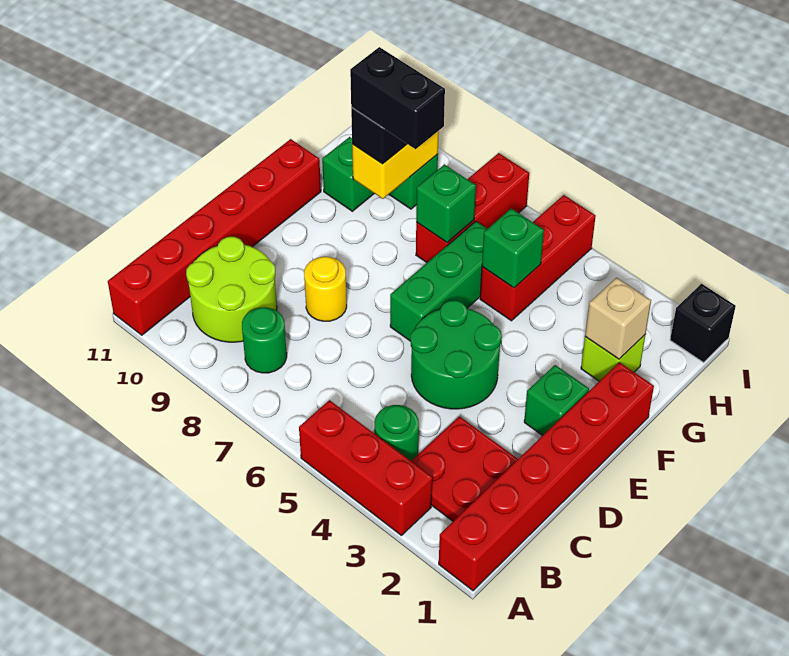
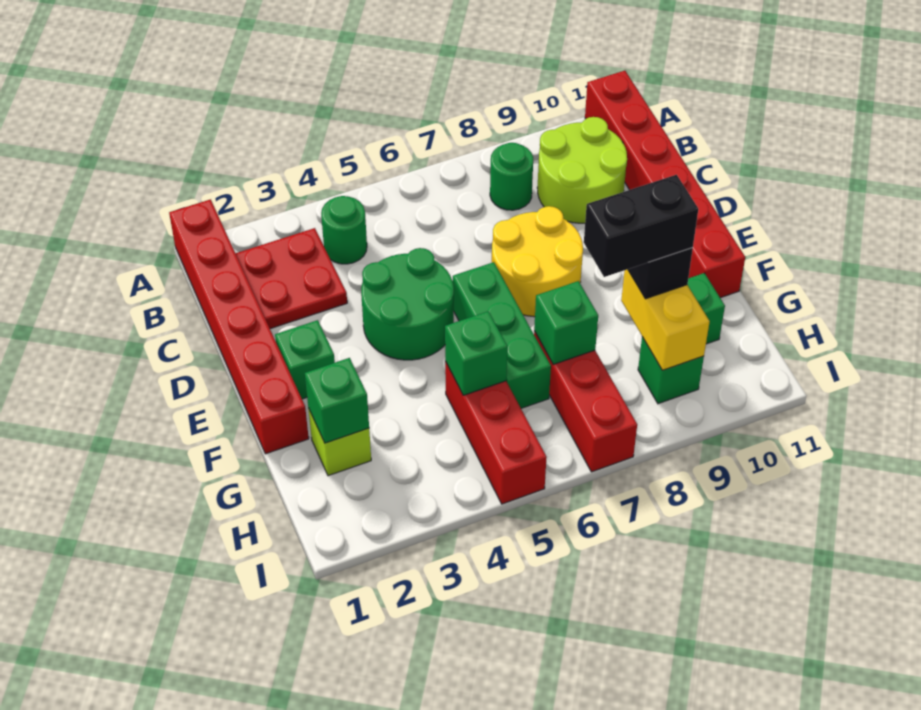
red brick A3:A5 level 1 -> none
yellow round brick D8 level 1 -> yellow round brick D7:E8 level 1
tan brick G2 level 2 -> green brick G2 level 2
black brick I1 level 1 -> none

